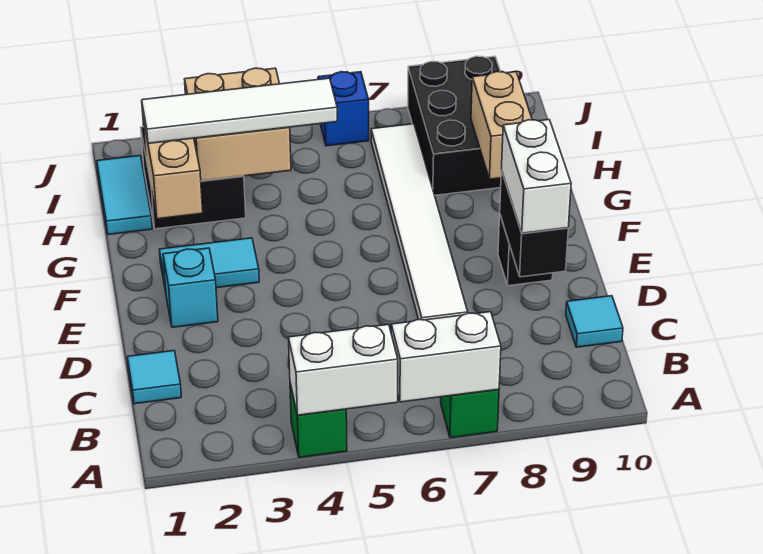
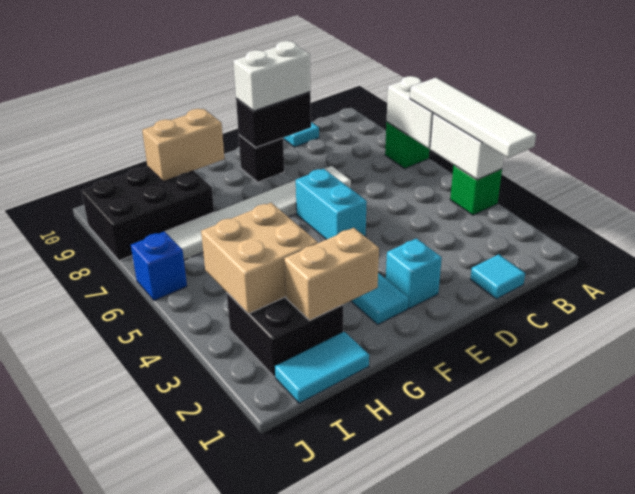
none -> cyan brick E5:E6 level 1
white tile H2:H5 level 3 -> white tile A3:A6 level 3

